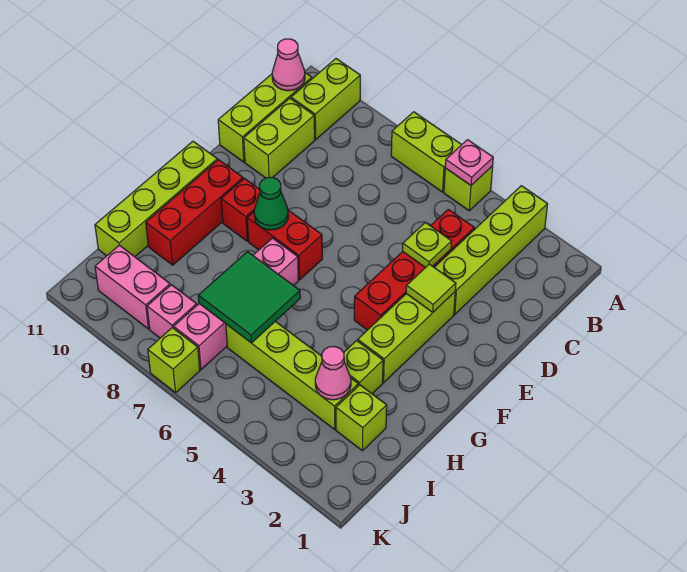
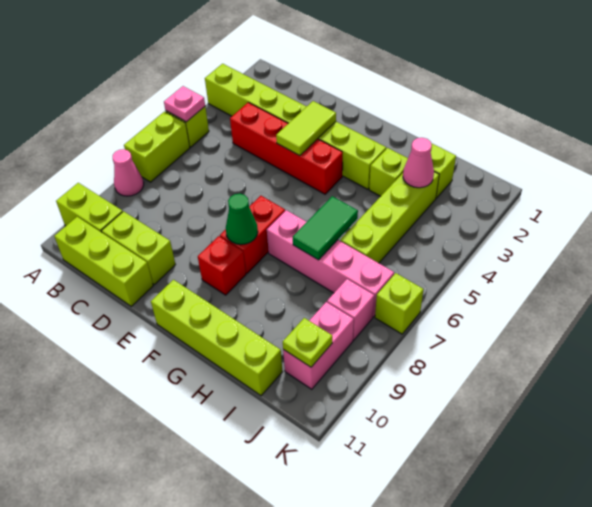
pink cone B11 level 2 -> pink cone A8 level 1
lime plate D4 level 2 -> lime plate J10 level 2
lime tile E3 level 2 -> lime tile E3:E4 level 2
red brick F10:H10 level 1 -> none
green tile H6:I7 level 2 -> green tile H6:H7 level 2

